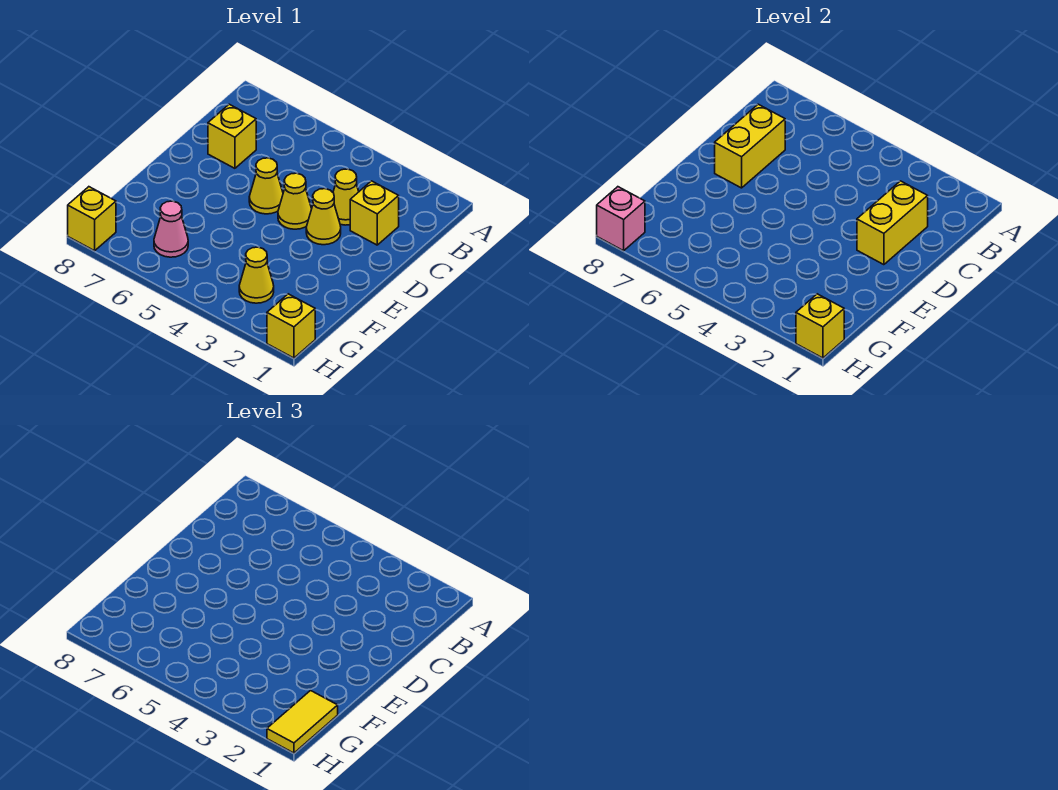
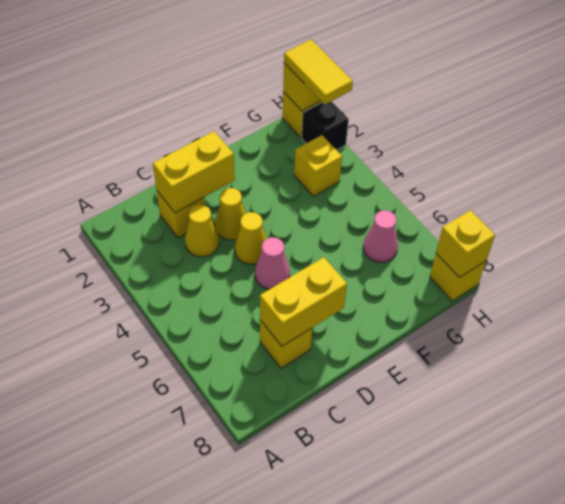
yellow cone D5 level 1 -> pink cone D5 level 1
yellow tile G1:H1 level 3 -> yellow tile H1:H2 level 3
yellow cone G3 level 1 -> yellow brick G3 level 1
none -> black brick H2 level 1
pink brick H8 level 2 -> yellow brick H8 level 2

